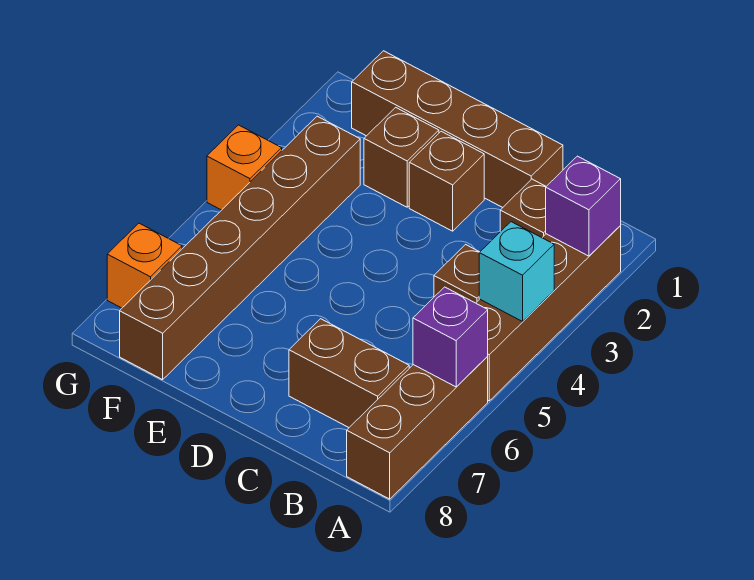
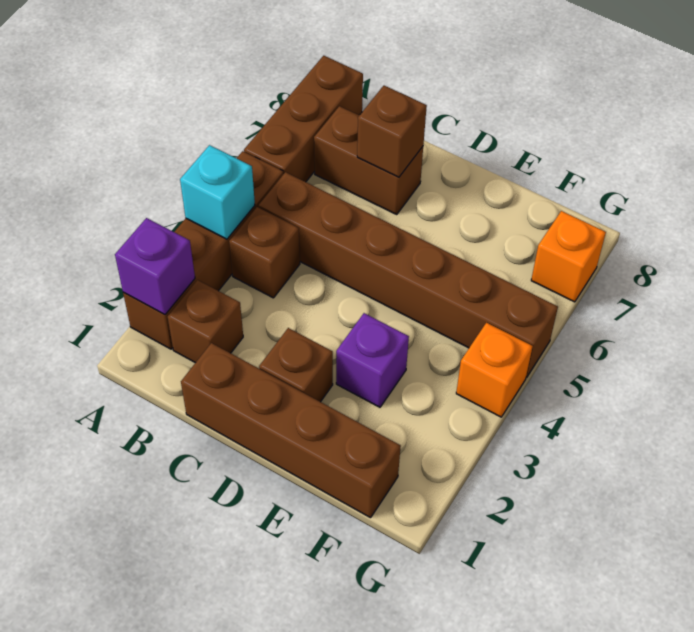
purple brick A6 level 2 -> purple brick E3 level 1
brown brick E2 level 1 -> brown brick C7 level 2
brown brick F3:F8 level 1 -> brown brick B5:G5 level 1

